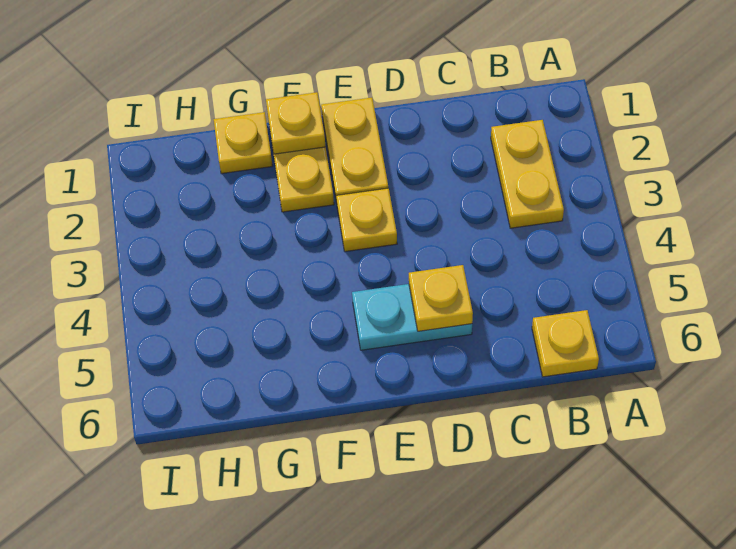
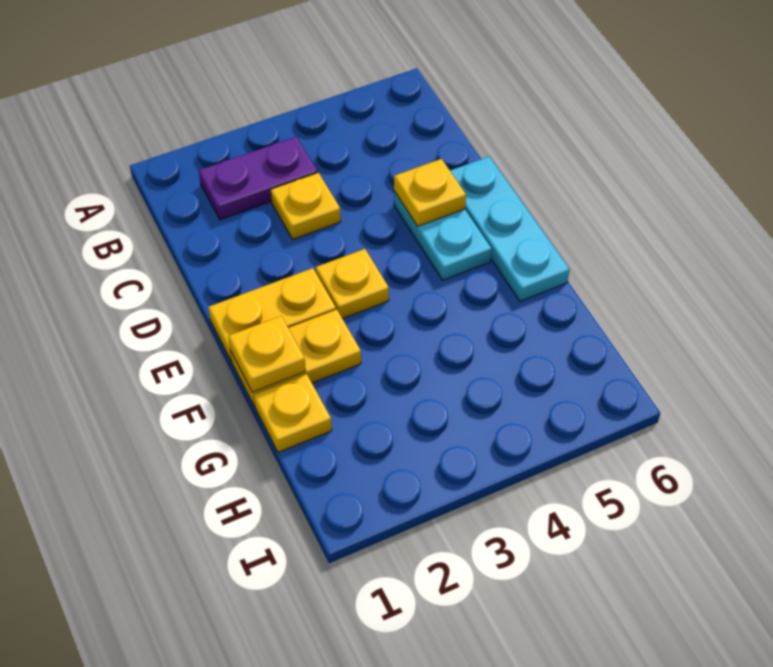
yellow plate B2:B3 level 1 -> purple plate B2:B3 level 1
yellow plate B6 level 1 -> yellow plate C3 level 1
none -> cyan plate D6:F6 level 1

